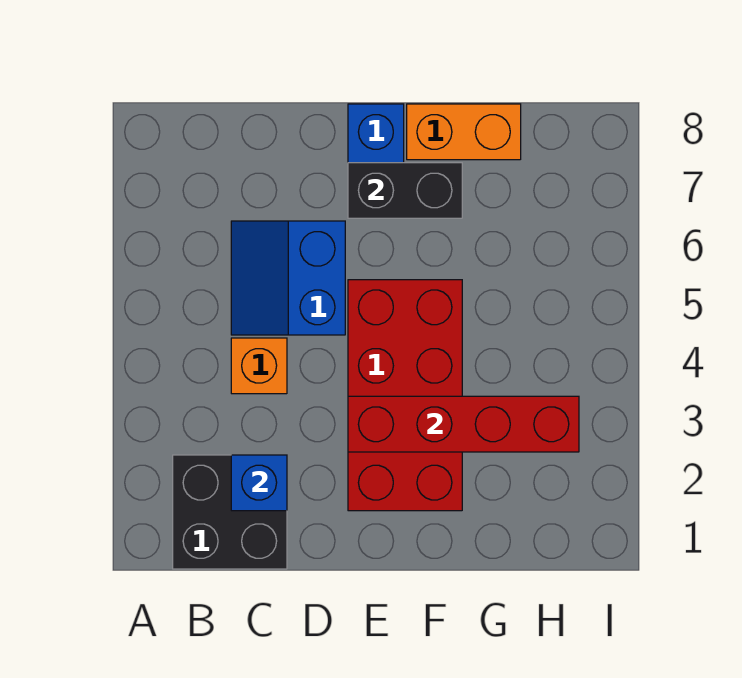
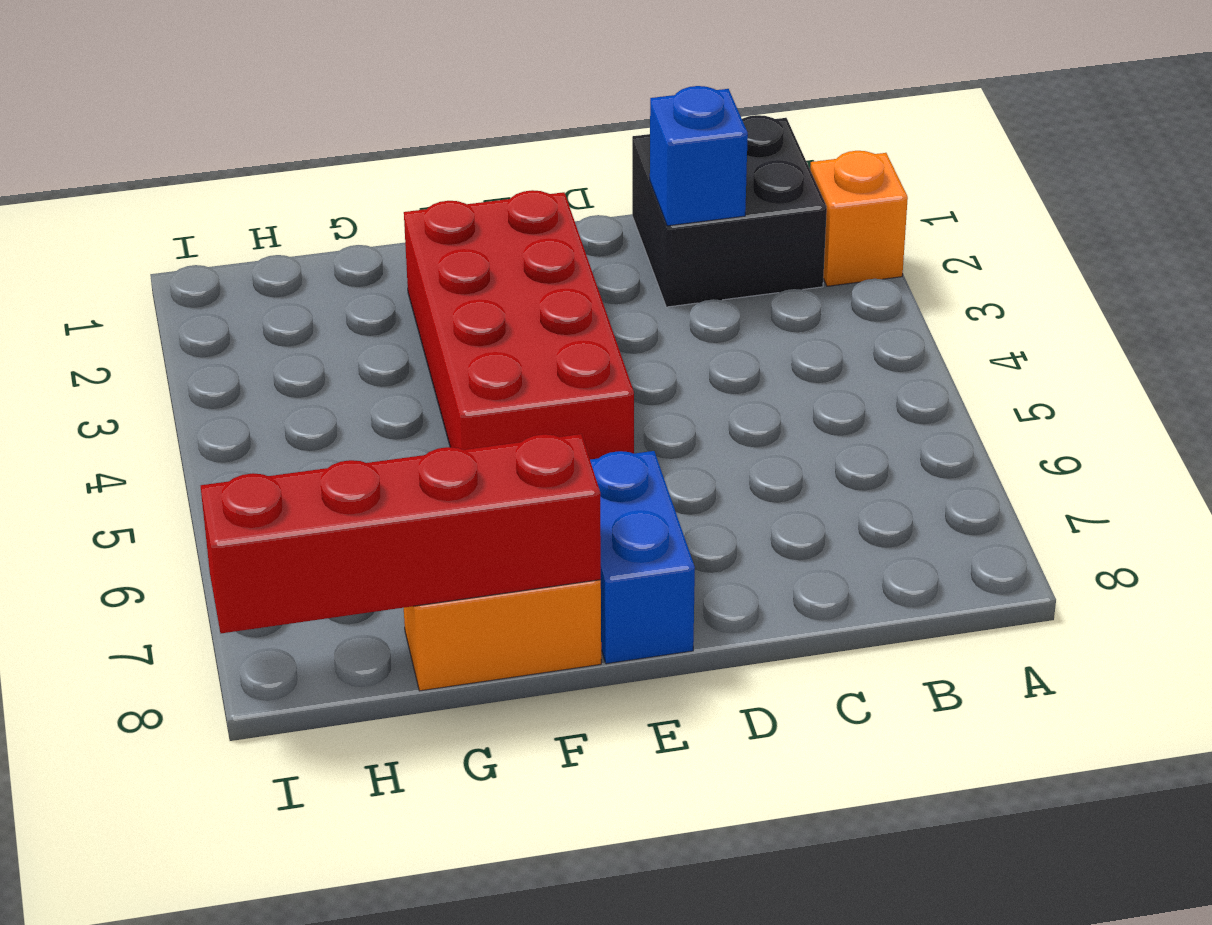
orange brick C4 level 1 -> orange brick A2 level 1
blue slope C5:D6 level 1 top D -> none
red brick E3:H3 level 2 -> red brick F8:I8 level 2
black brick E7:F7 level 2 -> none

